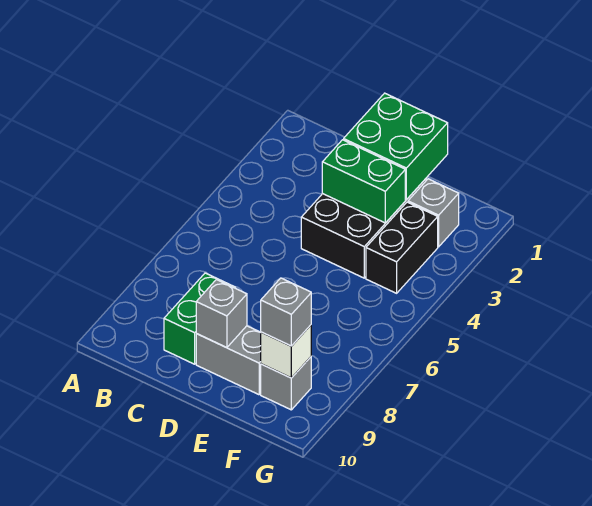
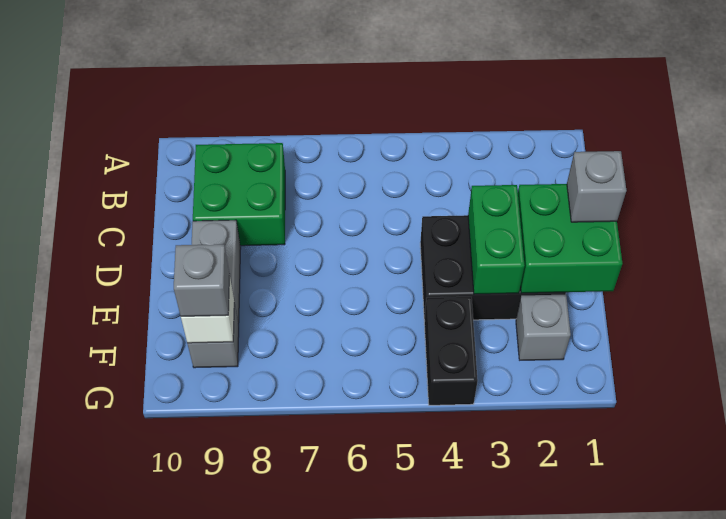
green brick C8:C9 level 1 -> green brick B8:C9 level 1
grey brick D9 level 2 -> grey brick D1 level 3
black brick F3:F4 level 1 -> black brick F4:G4 level 1

